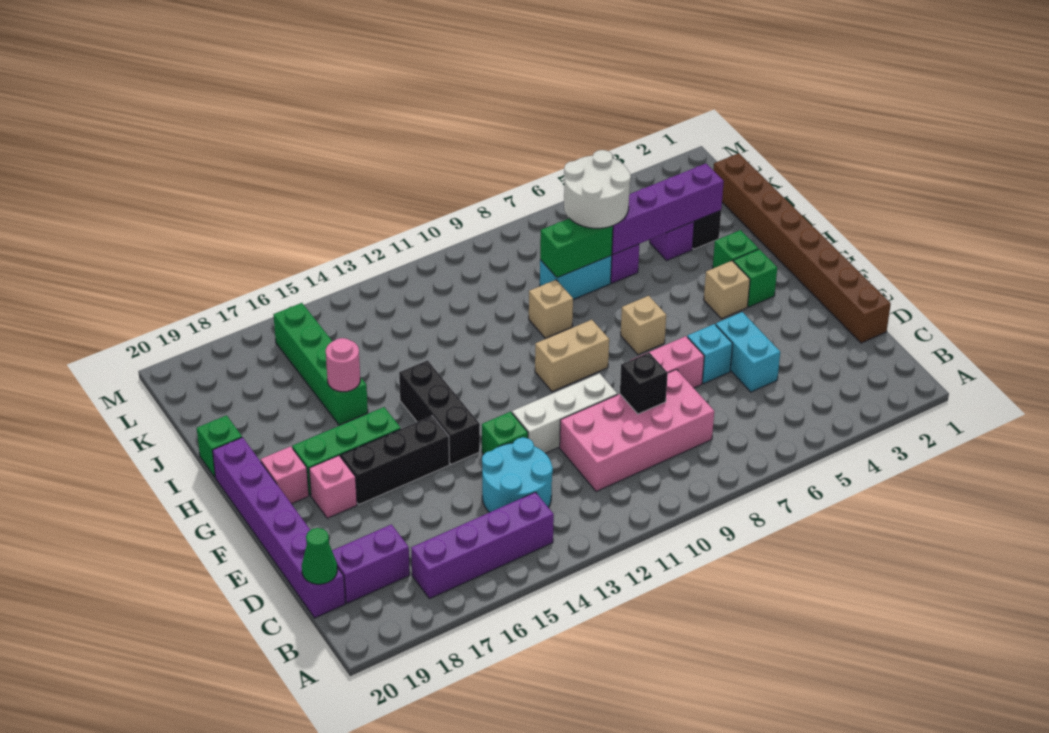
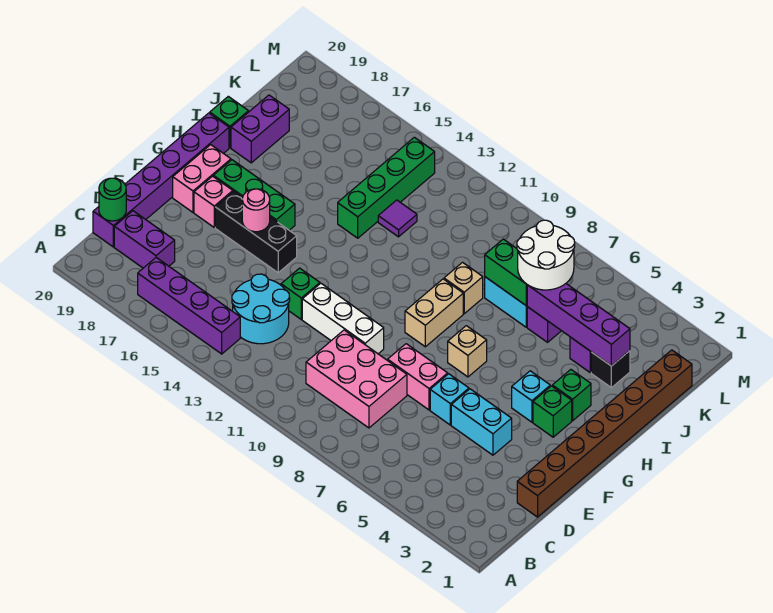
pink brick C8:D11 level 1 -> pink brick C8:D10 level 1
green cone C20 level 2 -> green round brick C20 level 2
cyan brick D5:E5 level 1 -> cyan brick E4:E5 level 1
black brick D9 level 2 -> none
black brick F14:H14 level 1 -> none
tan brick G4 level 1 -> cyan brick G4 level 1
tan brick G9:G10 level 1 -> tan brick G9:H9 level 1
pink brick G19 level 1 -> pink brick F19:G19 level 1
green brick I16:L16 level 1 -> green brick I14:L14 level 1
pink round brick I16 level 2 -> pink round brick F16 level 2
none -> purple brick I19:J19 level 1
none -> purple tile J13 level 1

